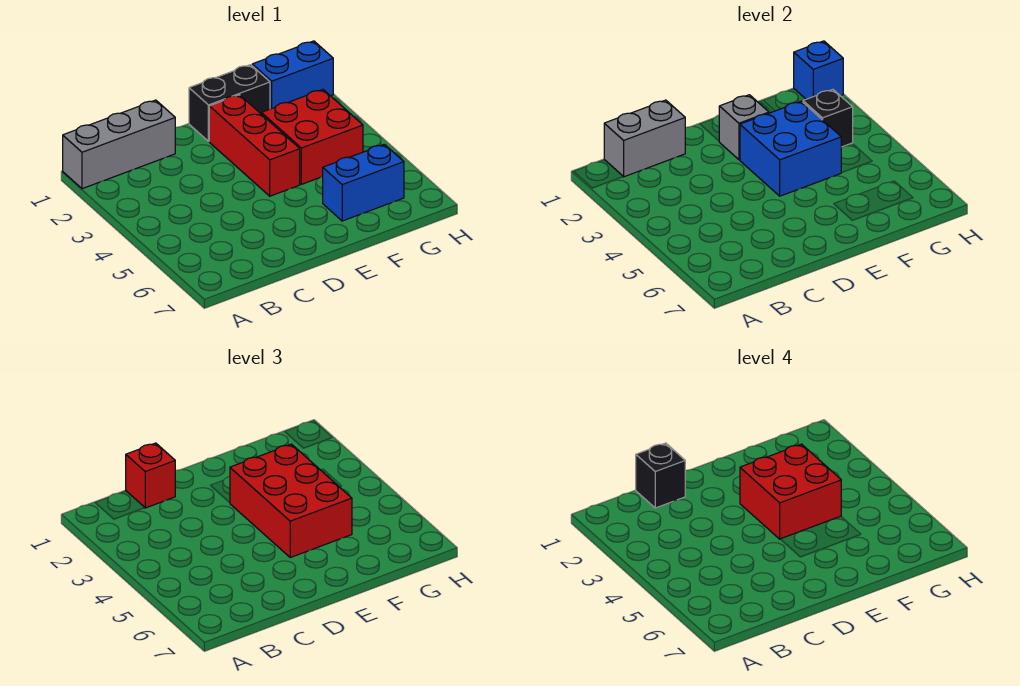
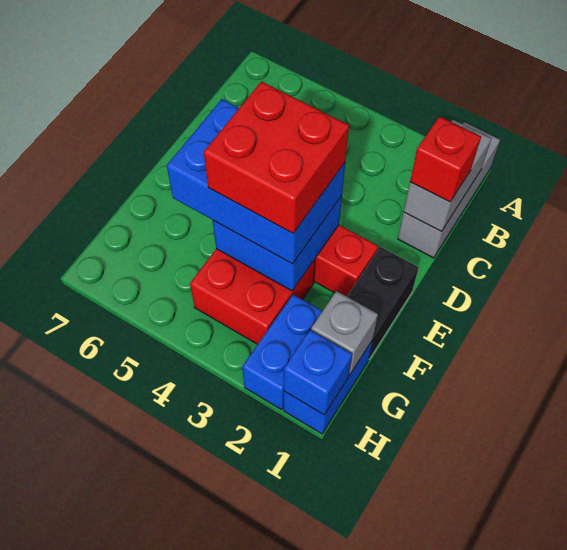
black brick C1 level 4 -> none
grey brick E2 level 2 -> grey brick G1 level 2
red brick E3:F5 level 3 -> blue brick E3:F5 level 3
blue brick F6:G6 level 1 -> blue brick G2:H2 level 1
black brick G3 level 2 -> none

